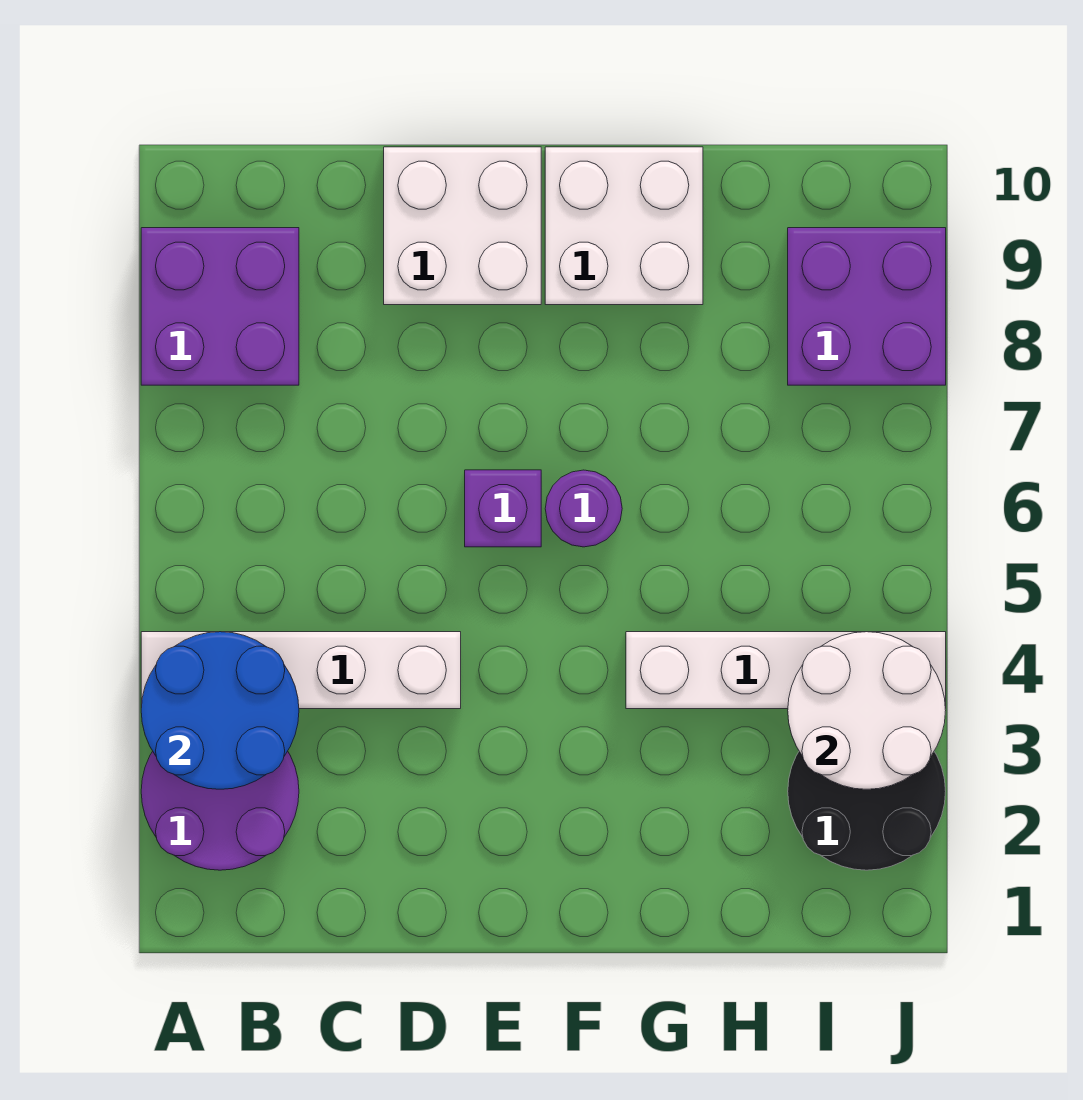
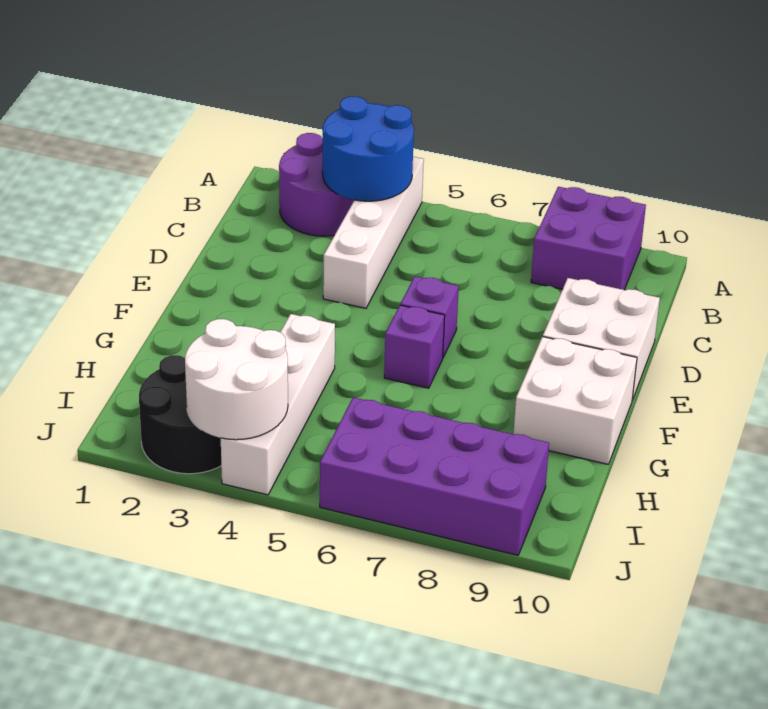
purple round brick F6 level 1 -> purple brick F6 level 1
purple brick I8:J9 level 1 -> purple brick I6:J9 level 1

